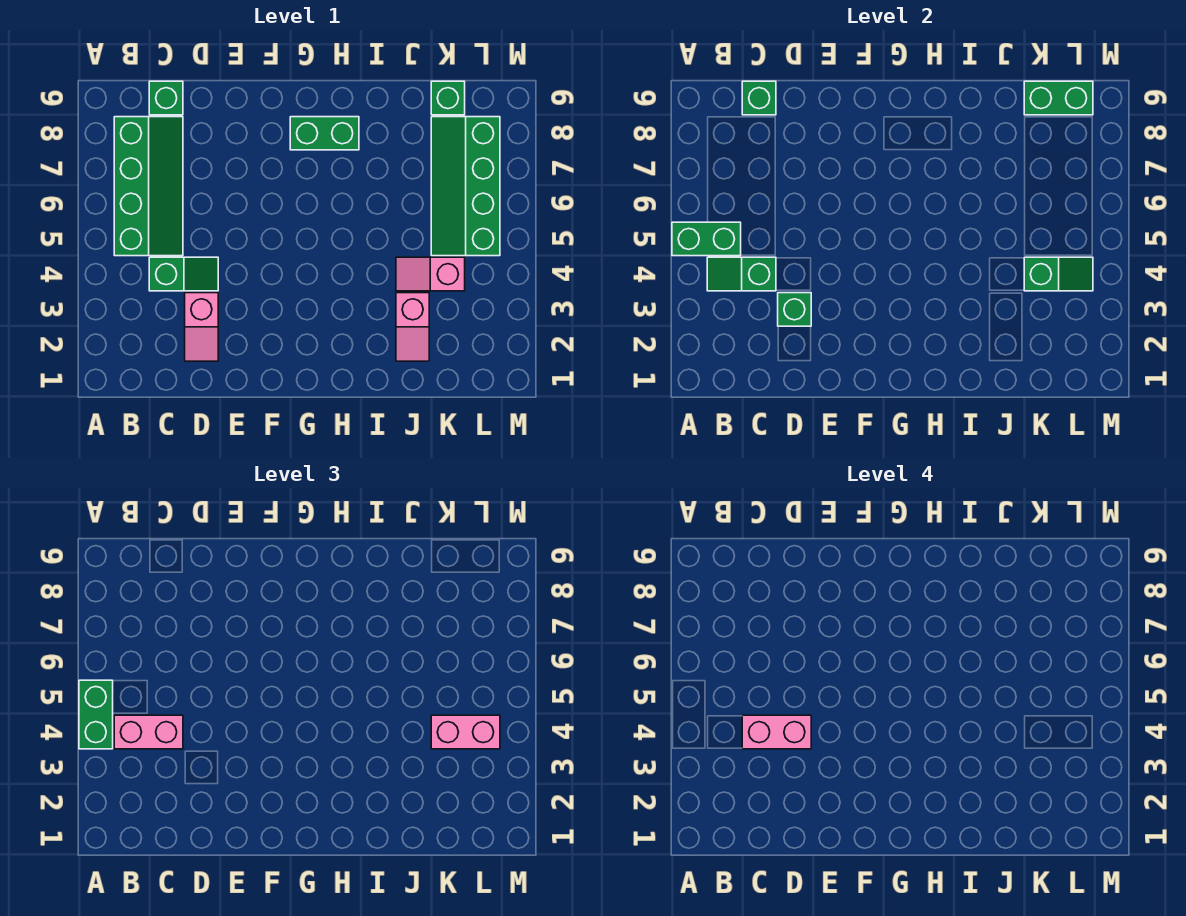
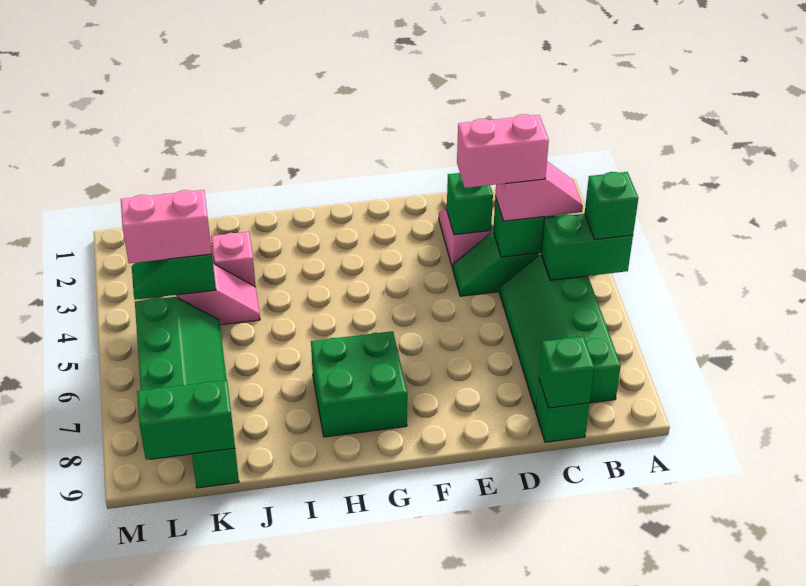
green brick A4:A5 level 3 -> green brick A5 level 3
pink brick B4:C4 level 3 -> pink slope B4:C4 level 3 top C
green brick G8:H8 level 1 -> green brick G7:H8 level 1

